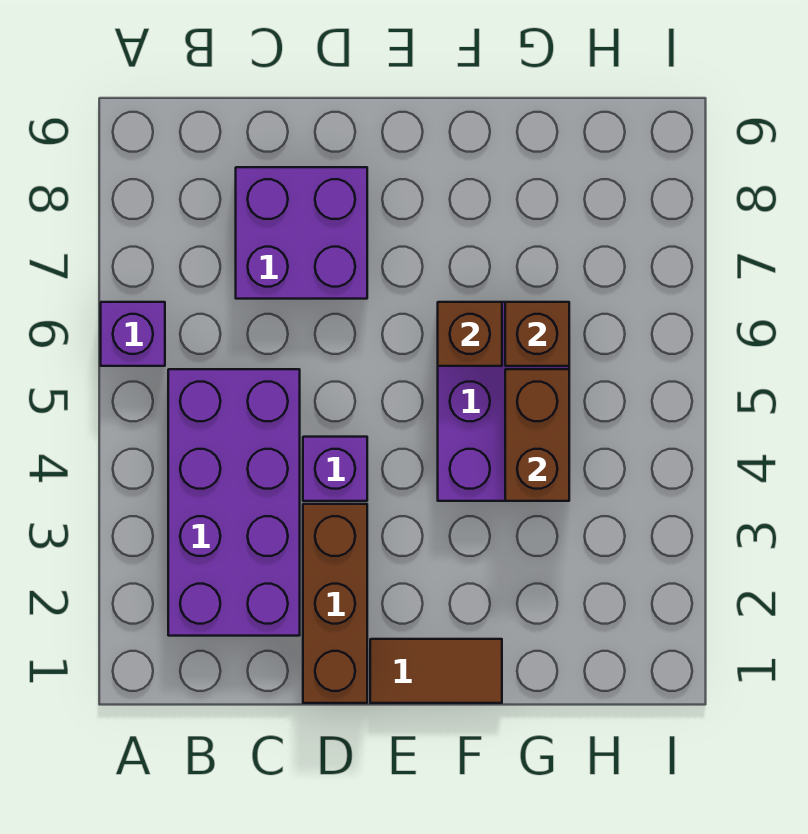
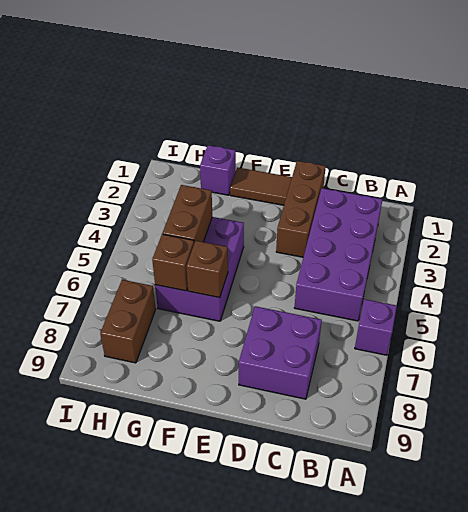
purple brick D4 level 1 -> purple brick G1 level 1
none -> brown brick H7:H8 level 1

